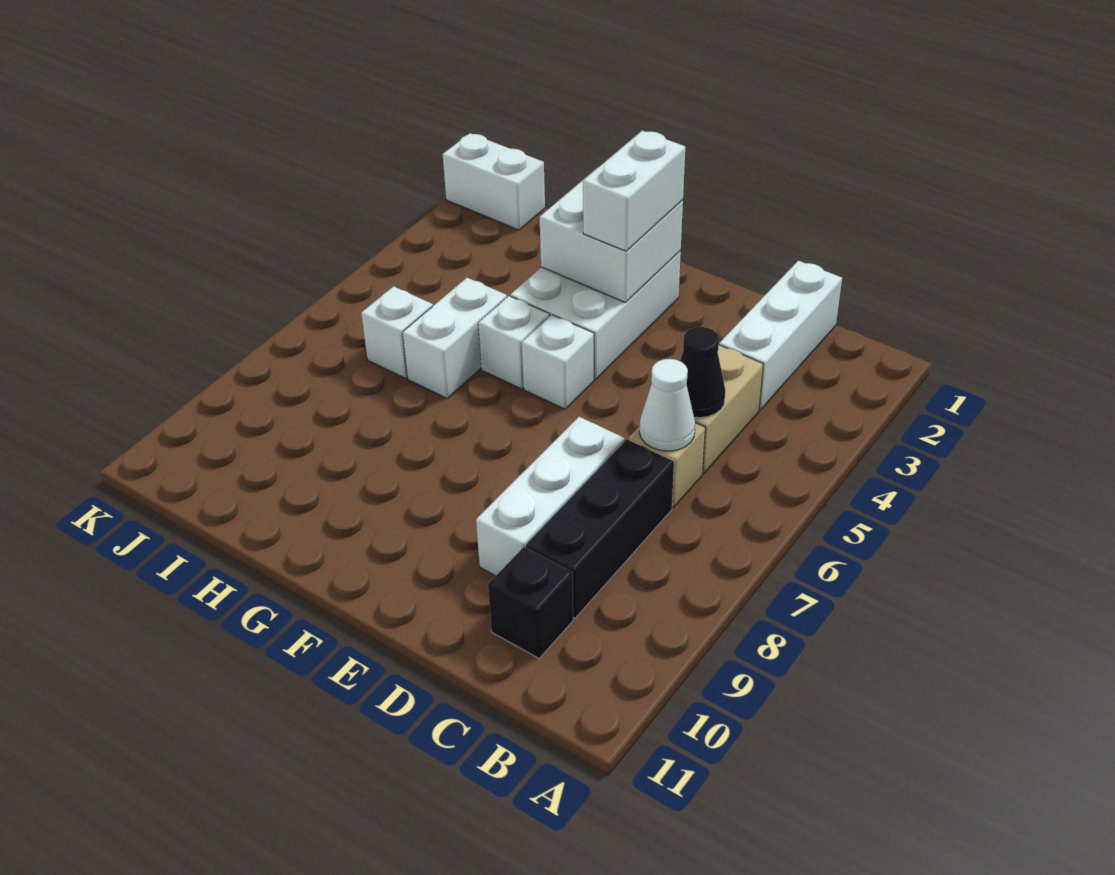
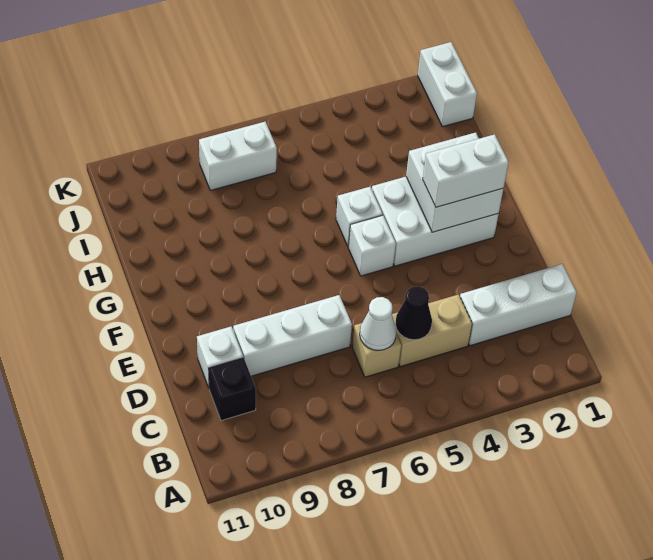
black brick C7:C9 level 1 -> none
white brick H5:H6 level 1 -> white brick J7:J8 level 1
white brick I6 level 1 -> white brick D10 level 1

